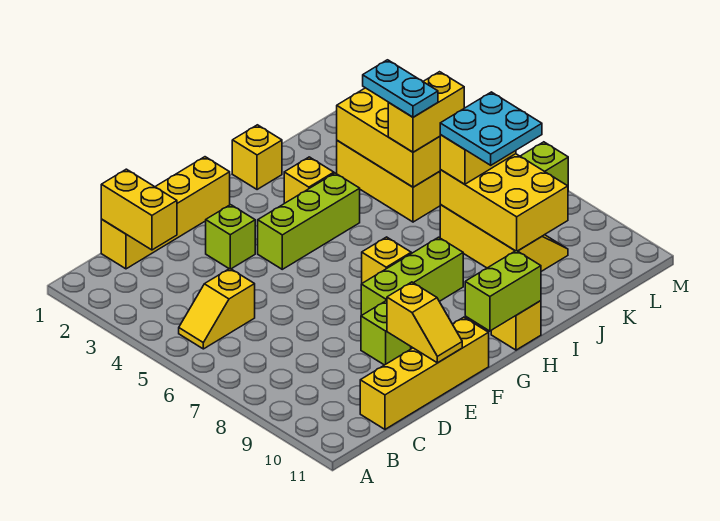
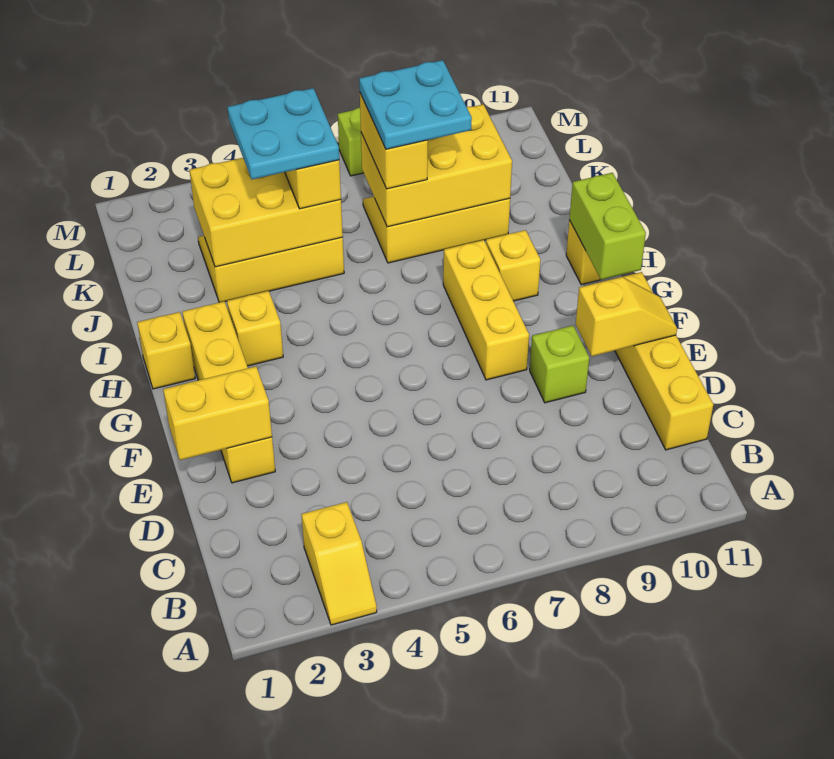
yellow slope B5:C5 level 1 top C -> yellow slope A3:B3 level 1 top B
yellow brick C1:F1 level 1 -> yellow brick E2:H2 level 1
yellow brick C1:C2 level 2 -> yellow brick E1:E2 level 2
lime brick E3 level 1 -> none
lime brick F4:H4 level 1 -> none
lime brick F8:H8 level 1 -> yellow brick F8:H8 level 1
yellow brick G7 level 1 -> yellow brick H9 level 1
cyan plate J4:J5 level 4 -> cyan plate J4:K5 level 4

